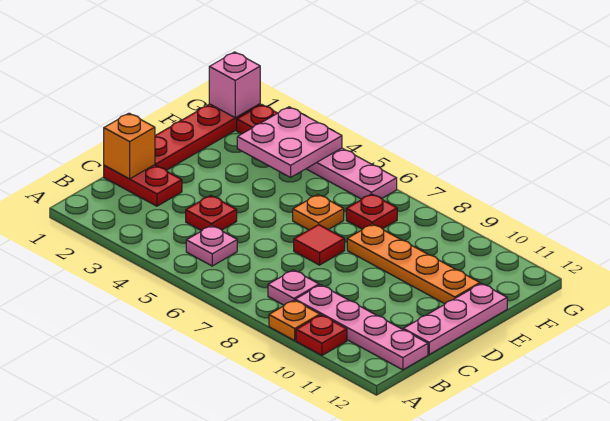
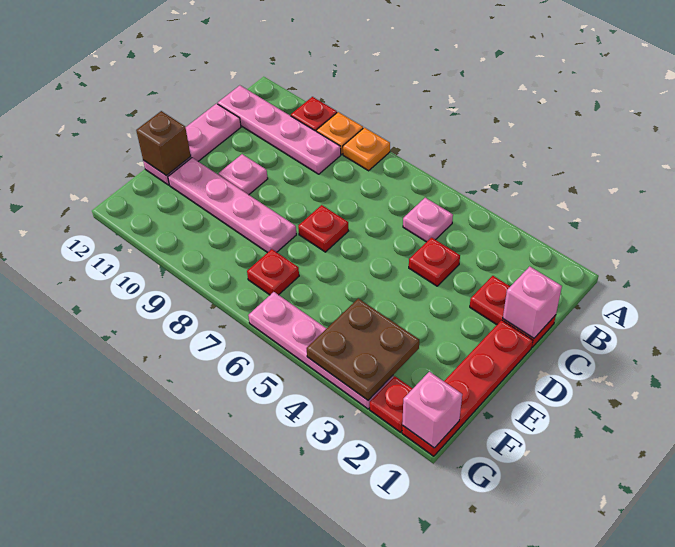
pink plate B8 level 1 -> pink plate D10 level 1
orange brick C1 level 2 -> pink brick C1 level 2
red tile D7 level 1 -> red plate D7 level 1
orange plate E6 level 1 -> orange plate A8 level 1
orange plate E8:E11 level 1 -> pink plate E8:E11 level 1
none -> brown brick E12 level 2
pink plate F3:G4 level 2 -> brown plate F3:G4 level 2

